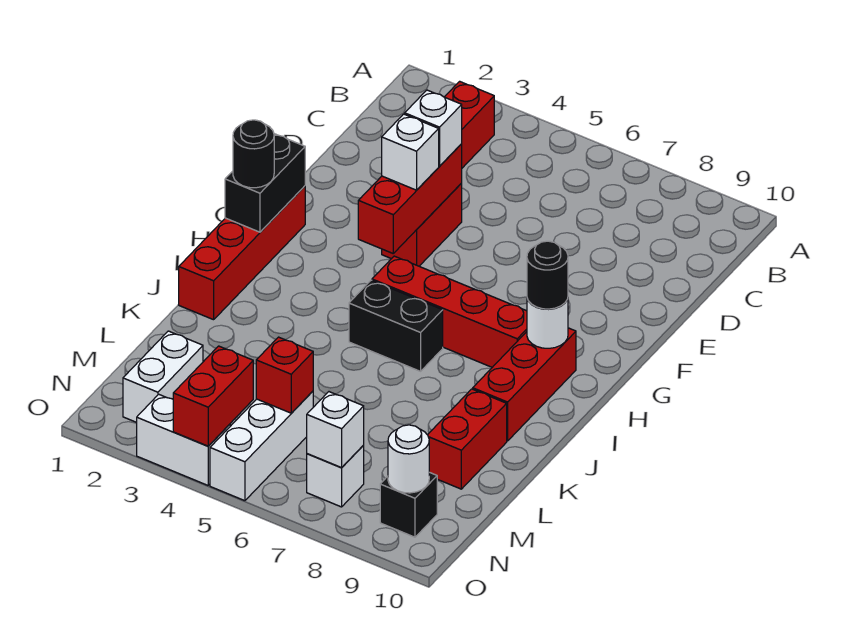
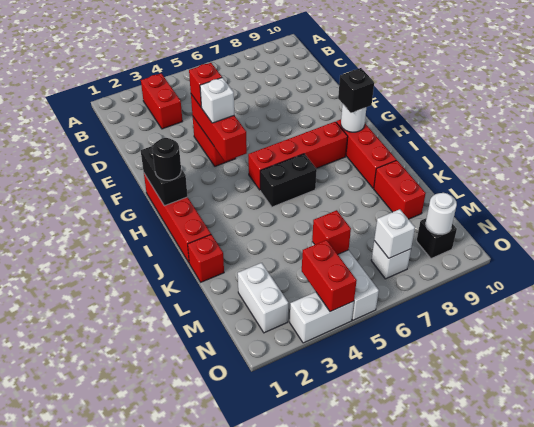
white brick E4 level 3 -> red brick E4 level 3
black round brick H9 level 3 -> black brick H9 level 3
none -> red brick K1 level 1

